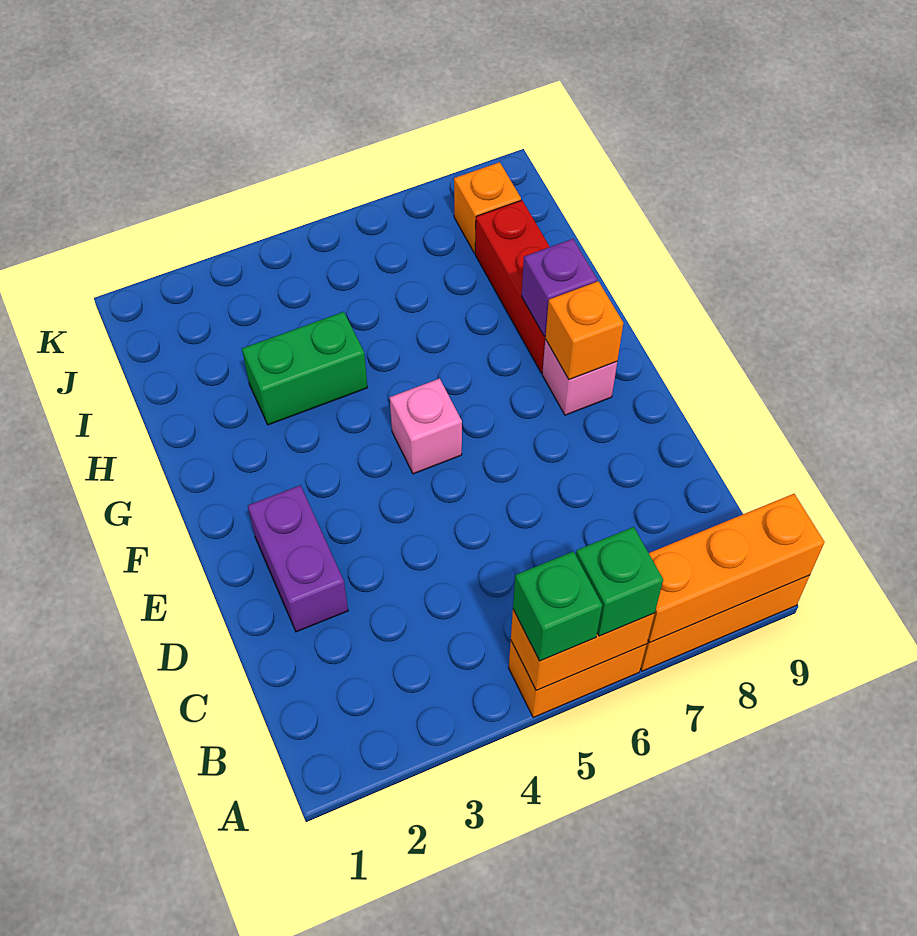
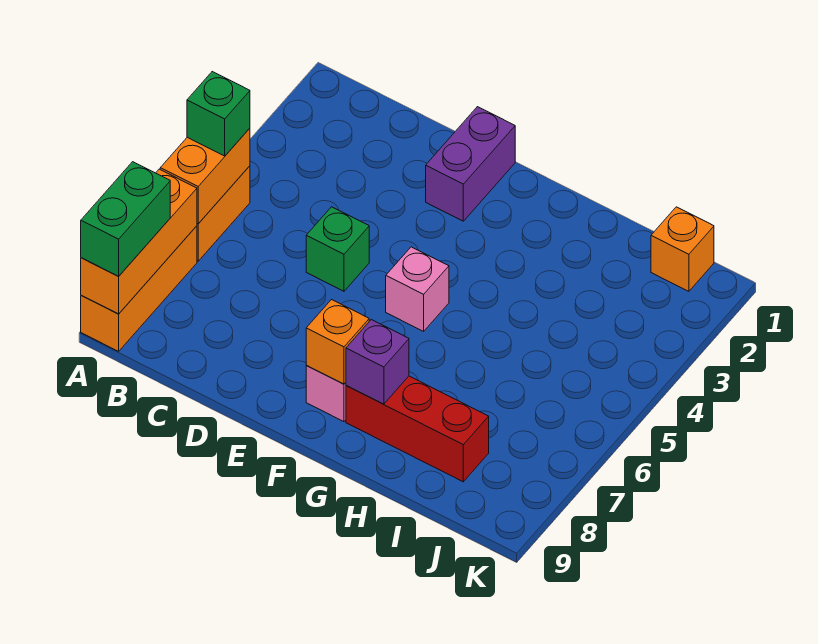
green brick A6 level 3 -> green brick D5 level 1
purple brick D2:E2 level 1 -> purple brick E1:E2 level 1
green brick H3:H4 level 1 -> green brick A8:A9 level 3
orange brick J8 level 1 -> orange brick J1 level 1

